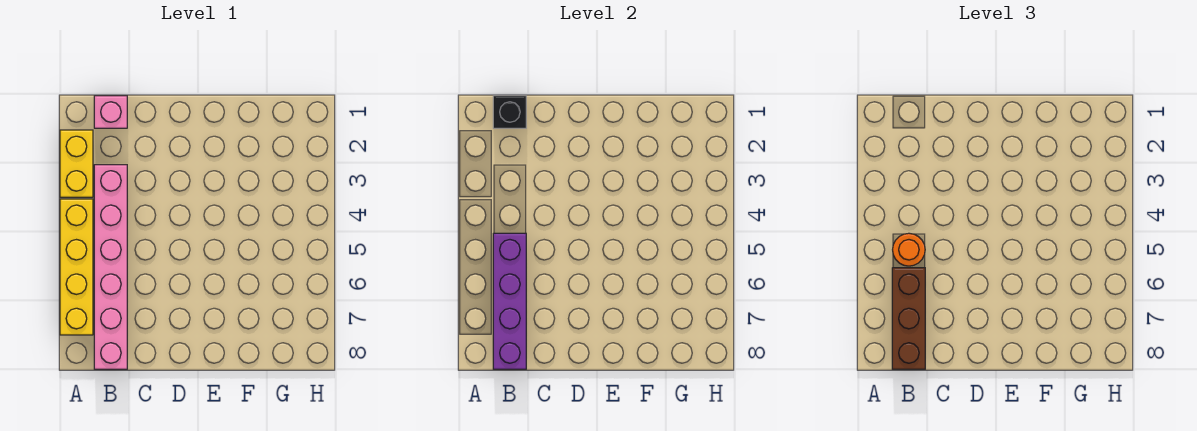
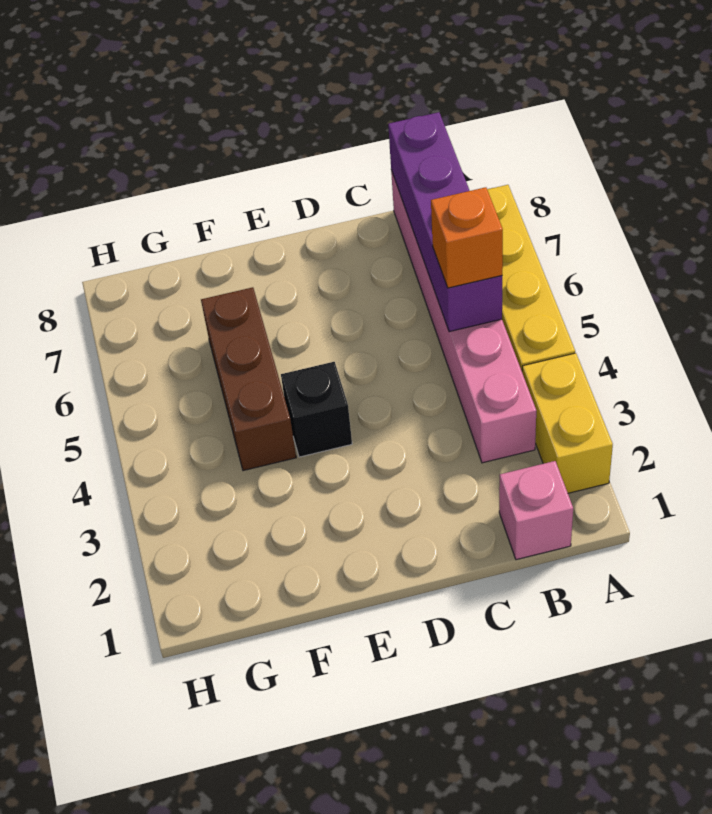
black brick B1 level 2 -> black brick E4 level 1
orange round brick B5 level 3 -> orange brick B5 level 3
brown brick B6:B8 level 3 -> brown brick F4:F6 level 1

